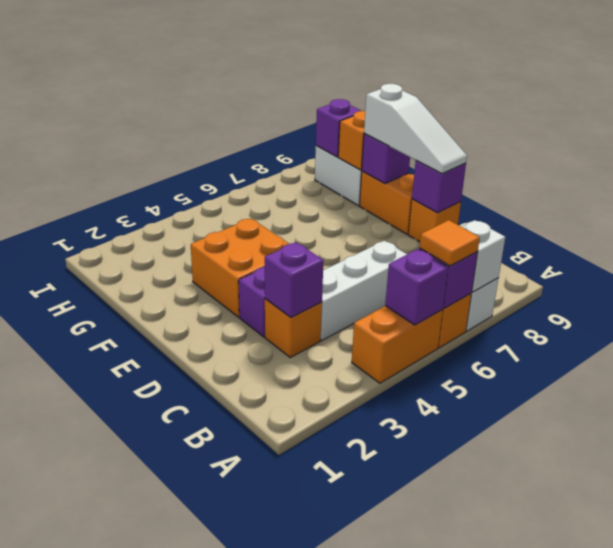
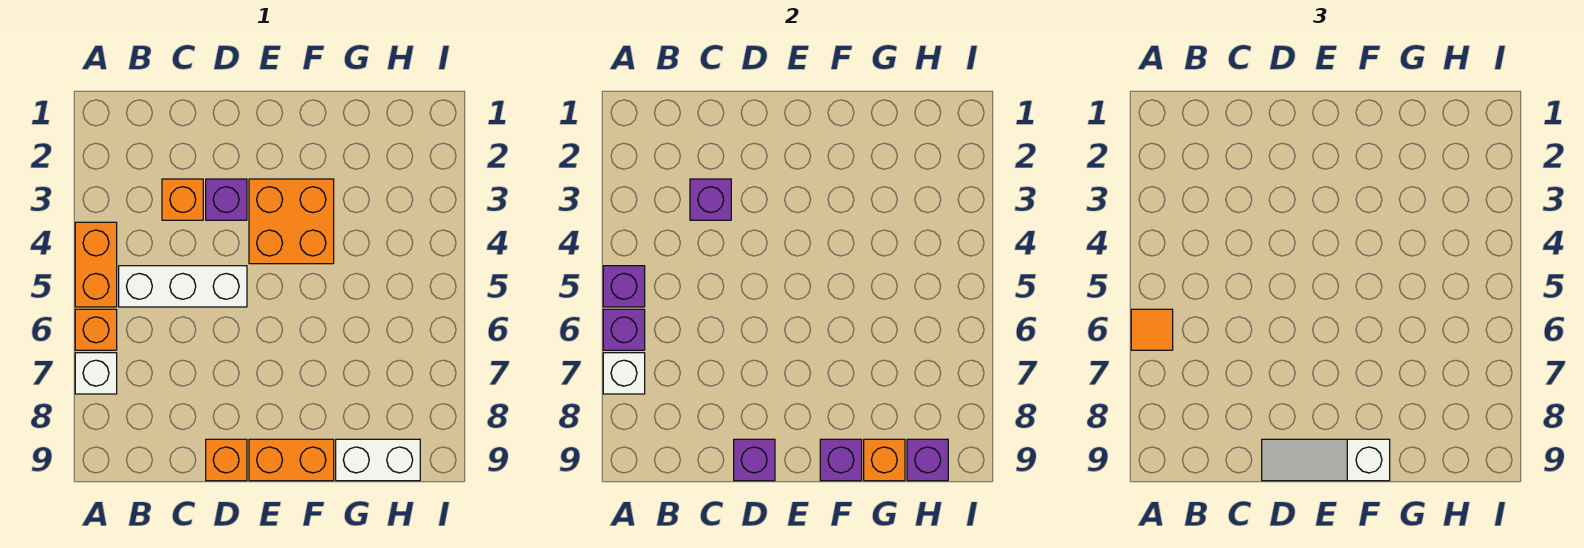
white brick C4:C6 level 1 -> white brick B5:D5 level 1

